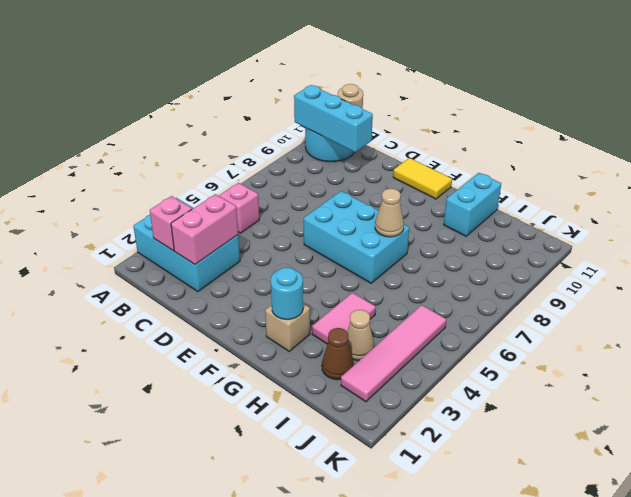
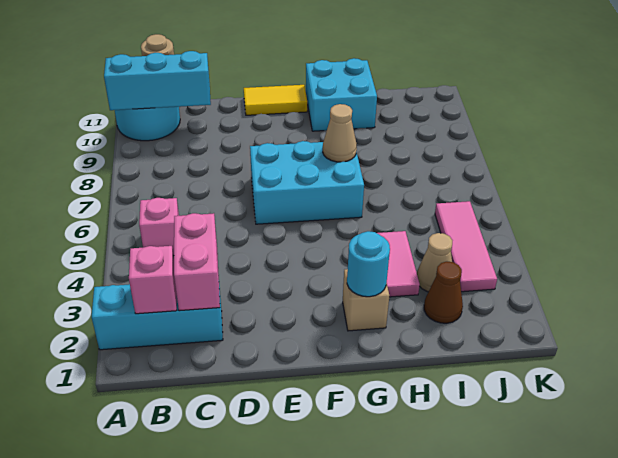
cyan brick A2:C3 level 1 -> cyan brick A2:C2 level 1
cyan brick H10:H11 level 1 -> cyan brick G10:H11 level 1
pink tile J2:J5 level 1 -> pink tile J3:J5 level 1

